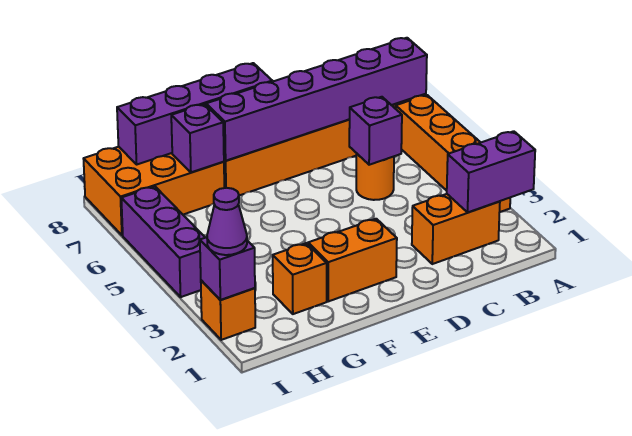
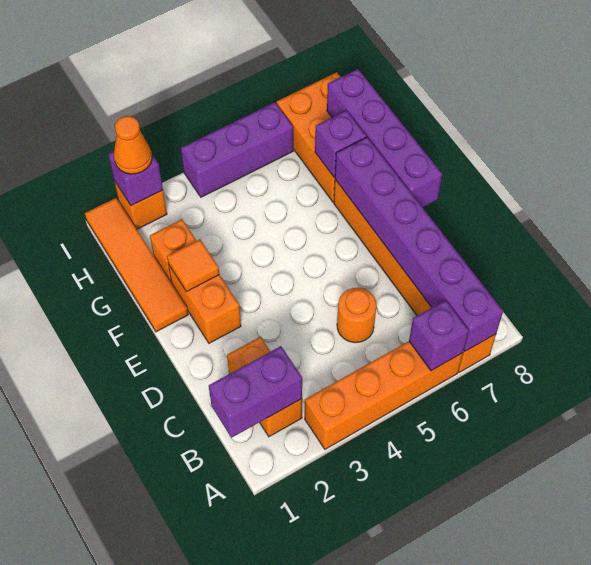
purple brick A2:B2 level 2 -> purple brick B1:B2 level 2
purple brick C5 level 2 -> purple brick A6 level 2
none -> orange tile F1:I1 level 1
none -> orange tile F2 level 2
purple cone I2 level 3 -> orange cone I2 level 3

